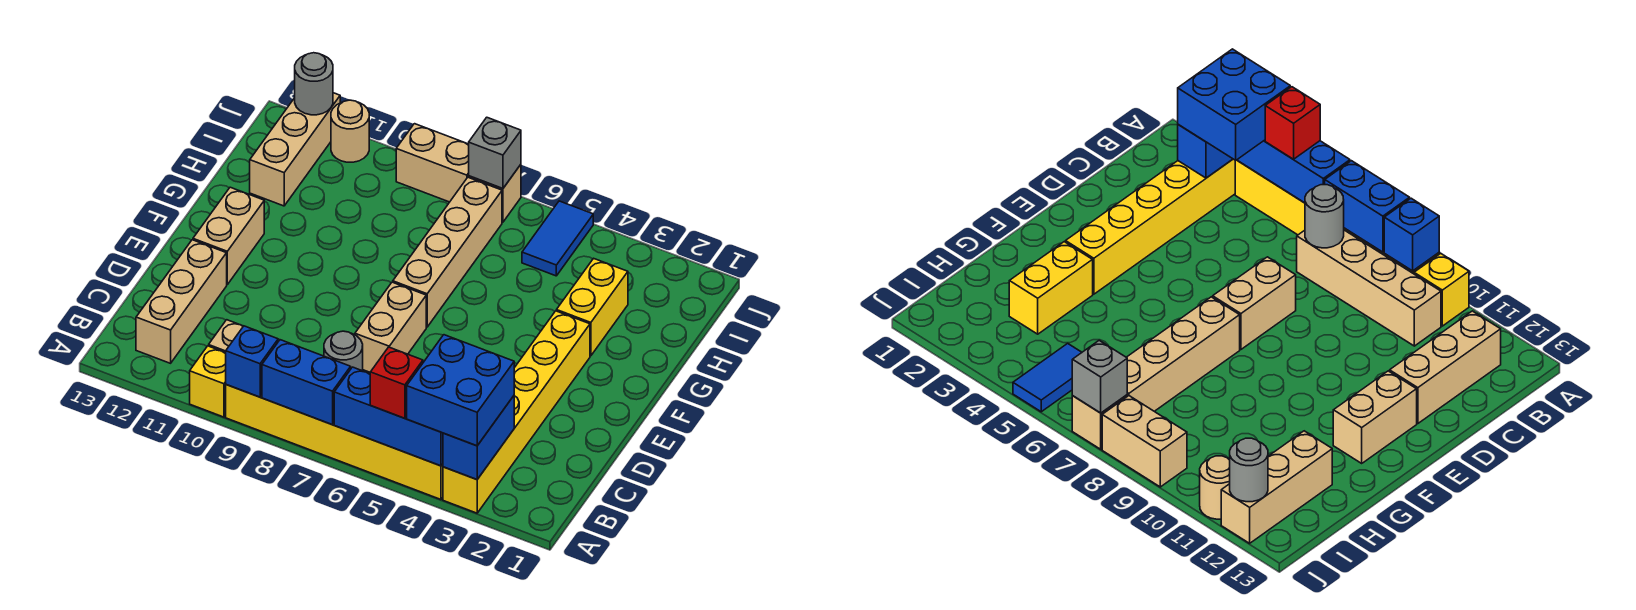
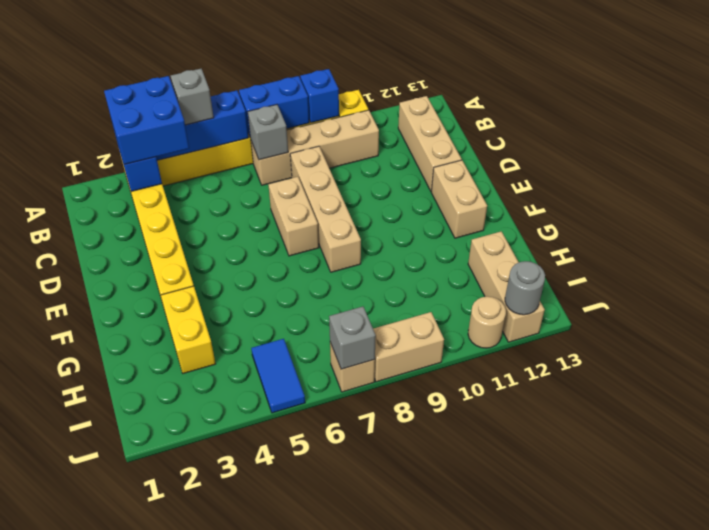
red brick A5 level 3 -> grey brick A5 level 3
grey round brick B7 level 2 -> grey brick B7 level 2
tan brick F7:I7 level 1 -> tan brick C8:F8 level 1

